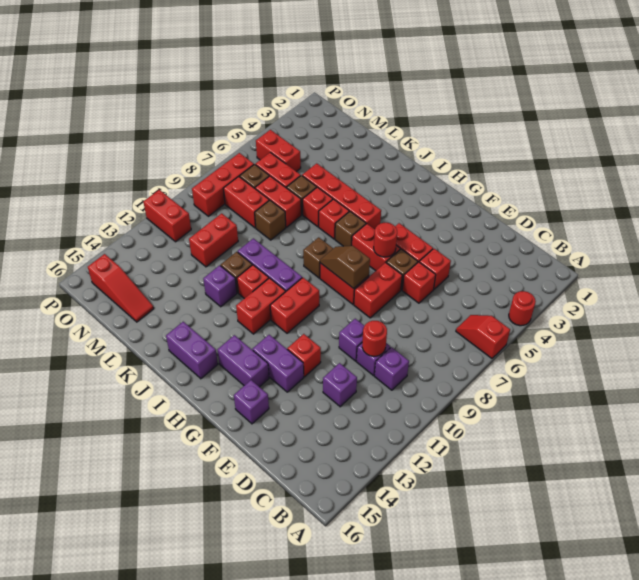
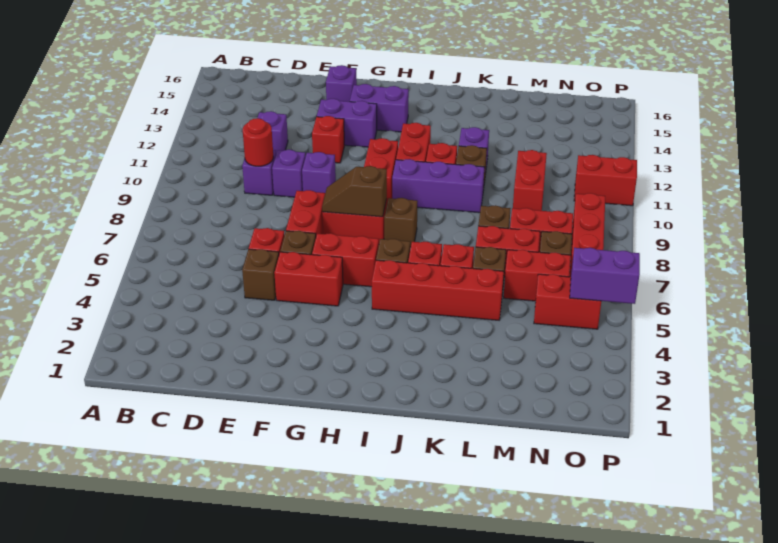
red round brick A4 level 1 -> none
red slope A6:B6 level 1 top A -> none
purple brick C10 level 1 -> purple brick F10 level 1
red brick E5 level 1 -> brown brick E5 level 1
red round brick G6 level 2 -> none
brown slope G8:H8 level 2 top G -> brown slope G8:H8 level 2 top H
purple brick I15:J15 level 1 -> purple brick O5:P5 level 2
red slope M15:O15 level 1 top O -> none

